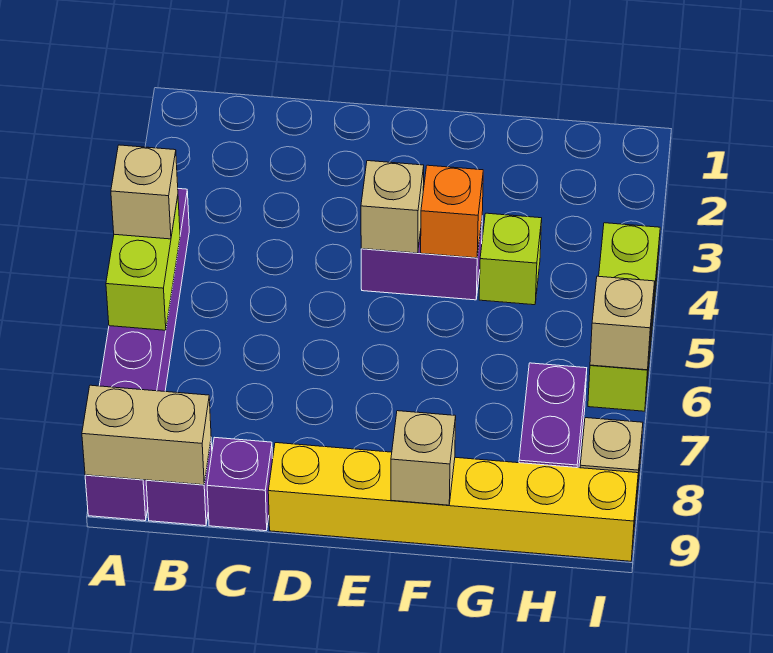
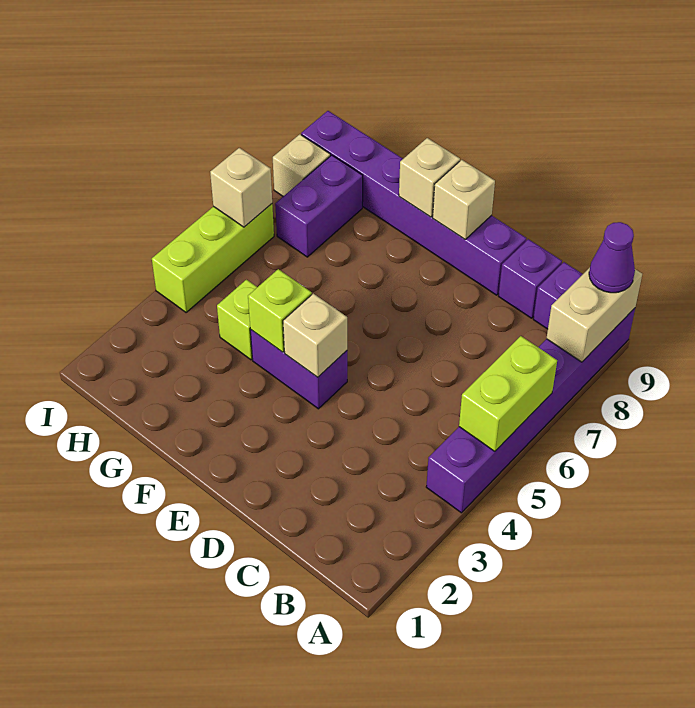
tan brick A5 level 3 -> tan brick E9 level 2
tan brick A9:B9 level 2 -> tan brick A8:A9 level 2
none -> purple cone A9 level 3
yellow brick D9:I9 level 1 -> purple brick D9:I9 level 1
orange brick F4 level 2 -> lime brick F4 level 2

